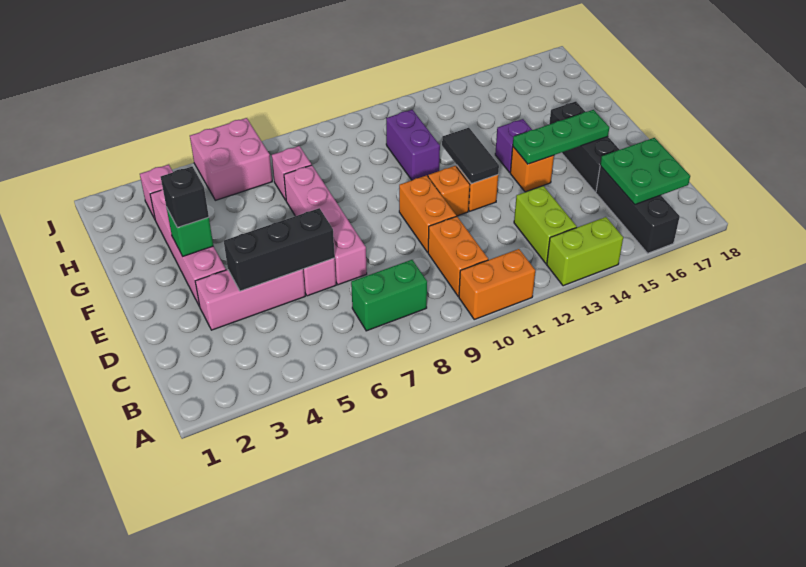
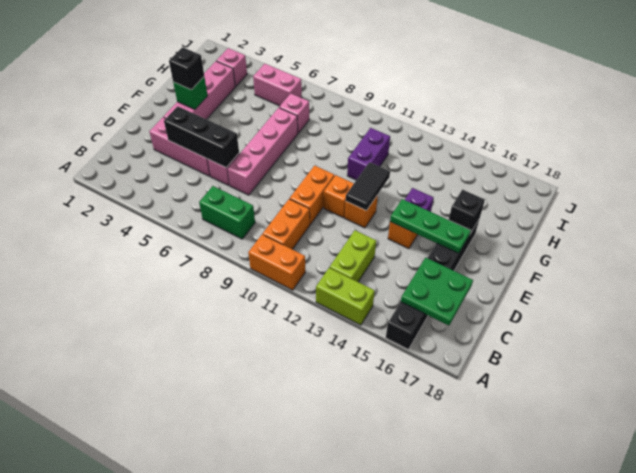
none -> black brick F16 level 2
pink brick I5:J6 level 1 -> pink brick I5:I6 level 1

